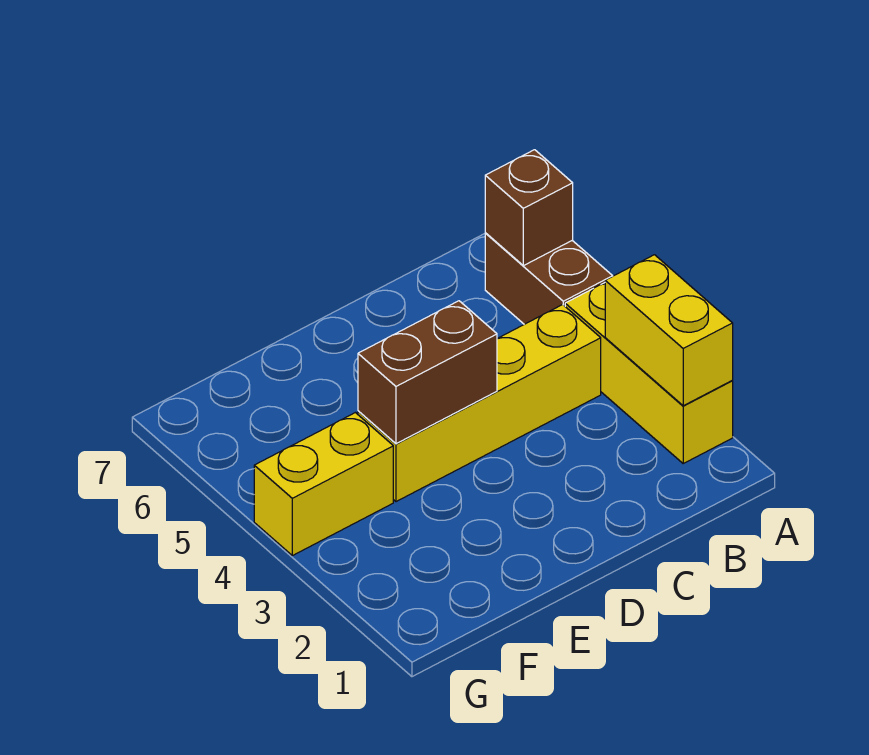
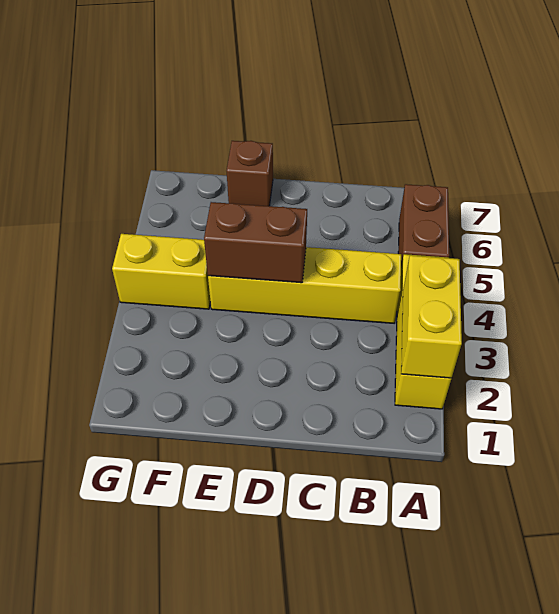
brown brick A6 level 2 -> brown brick E7 level 1

